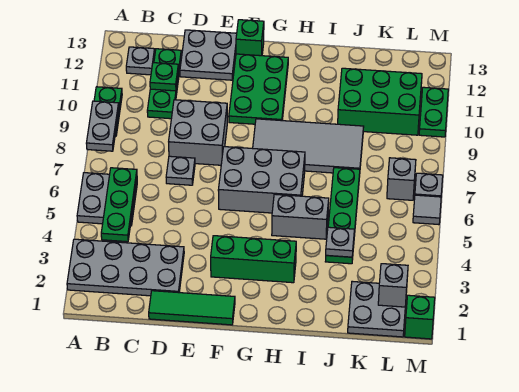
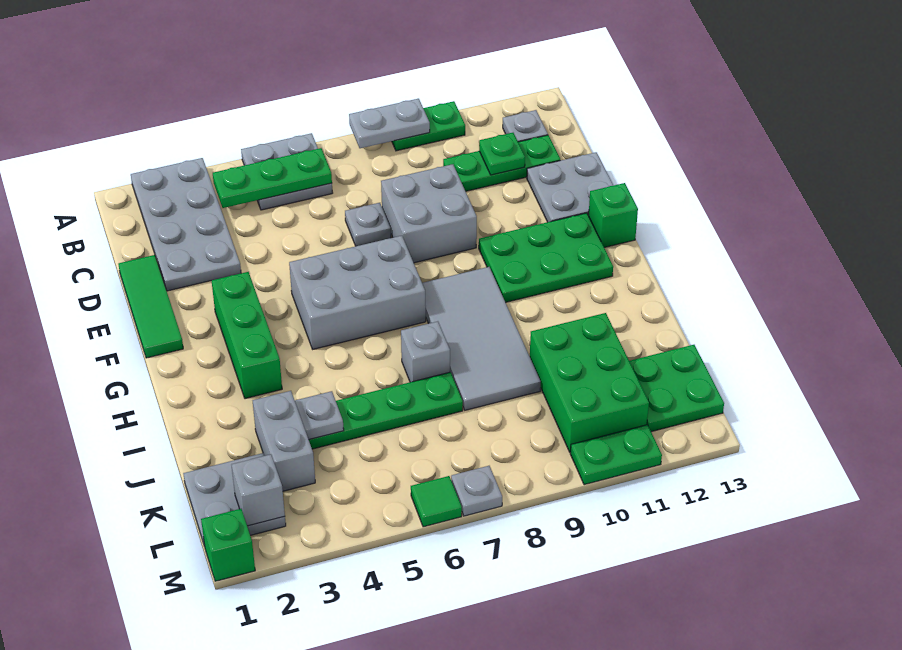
grey brick F6:H7 level 1 -> grey brick F5:G7 level 1
grey brick H5:I5 level 1 -> grey brick J3:K3 level 1
none -> green plate K12:L13 level 1
grey brick L7 level 1 -> grey brick I7 level 1
grey tile M6 level 1 -> green tile M6 level 1

